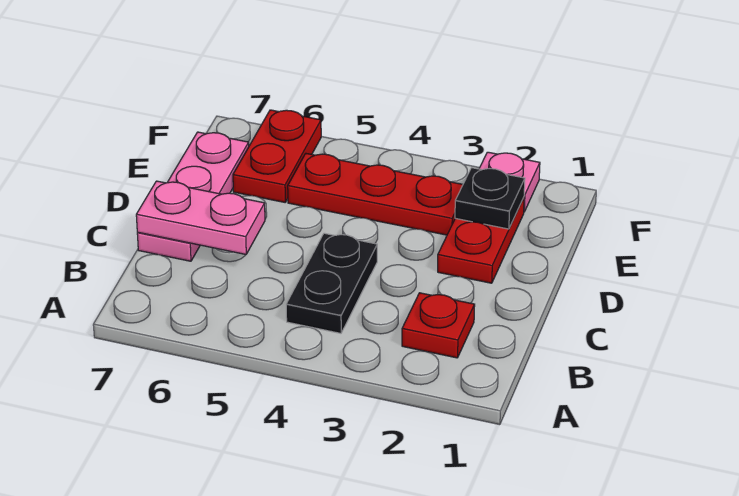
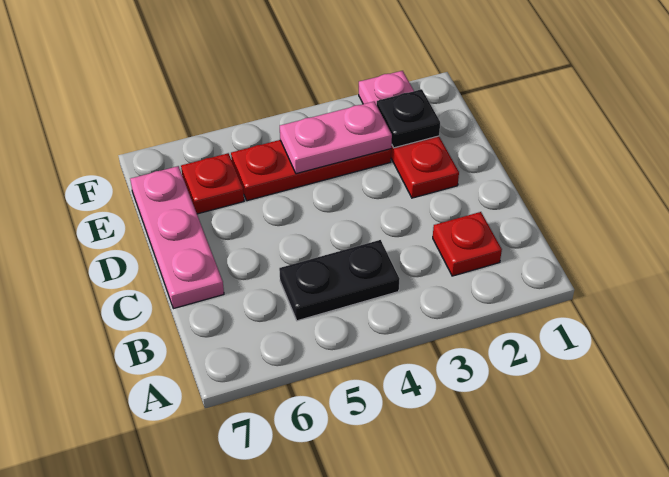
black plate B4:C4 level 1 -> black plate B4:B5 level 1
pink plate C6:C7 level 2 -> pink plate E3:E4 level 2
red plate E6:F6 level 1 -> red plate E6 level 1

